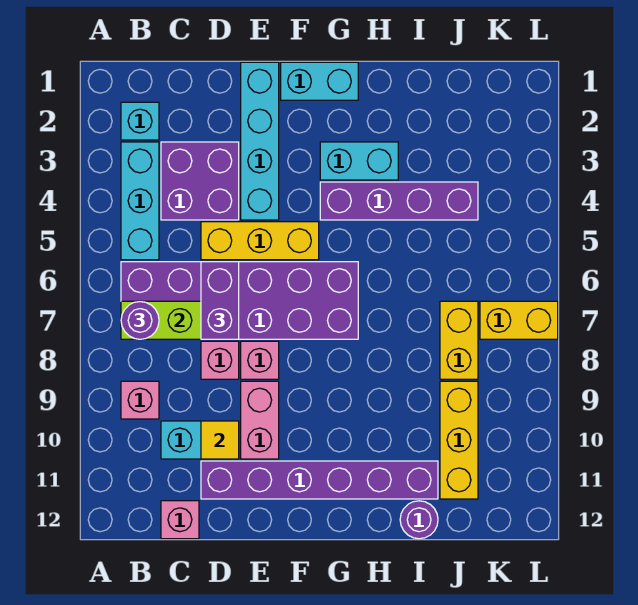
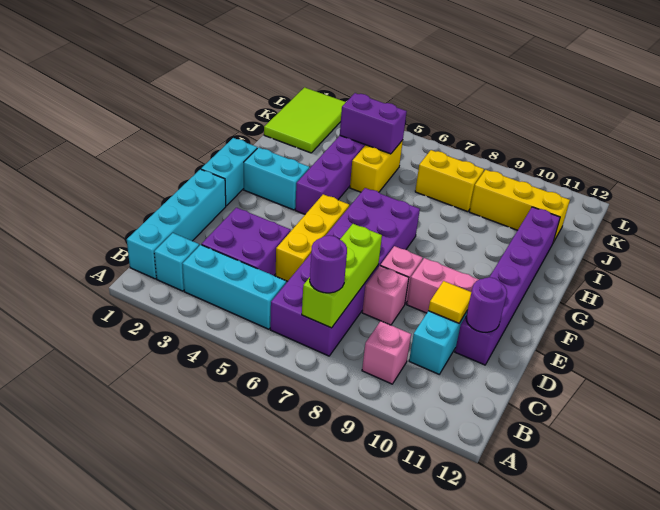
pink brick C12 level 1 -> none
purple brick D6:D7 level 3 -> purple brick J4:J5 level 2
cyan brick E1:E4 level 1 -> cyan brick B1:E1 level 1
cyan brick G3:H3 level 1 -> cyan brick G2:G3 level 1
purple round brick I12 level 1 -> purple round brick D11 level 2
none -> lime tile J1:L2 level 1
yellow brick K7:L7 level 1 -> yellow brick I5:J5 level 1

